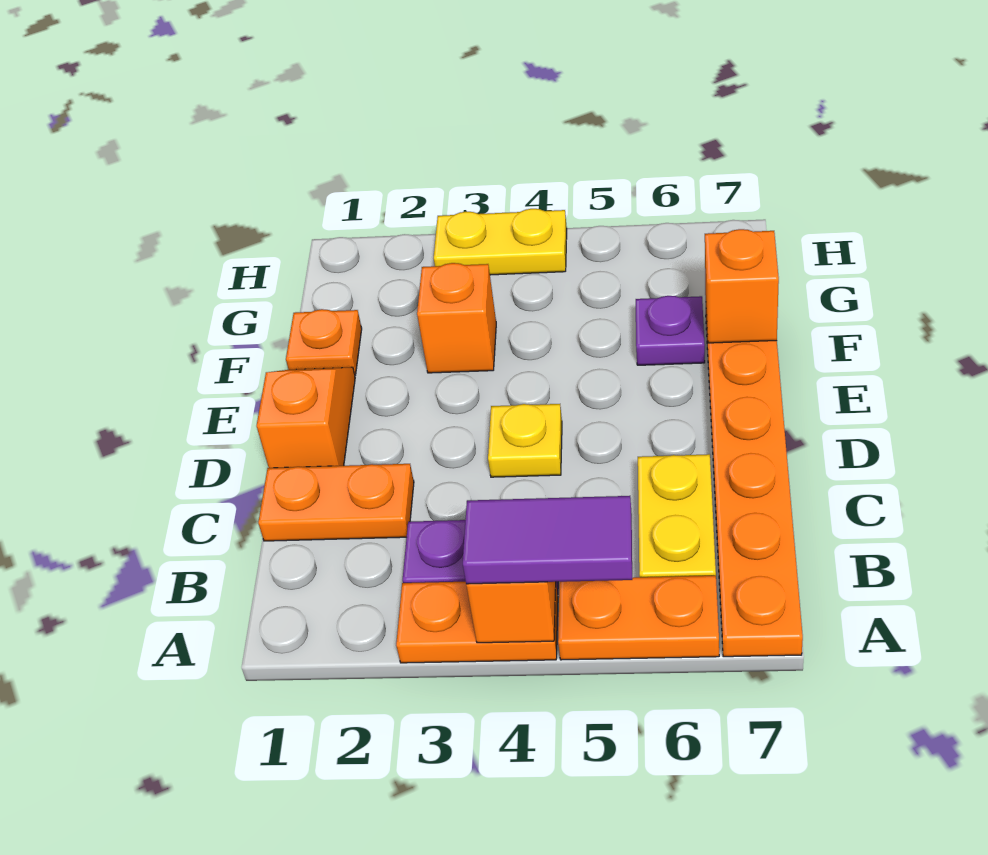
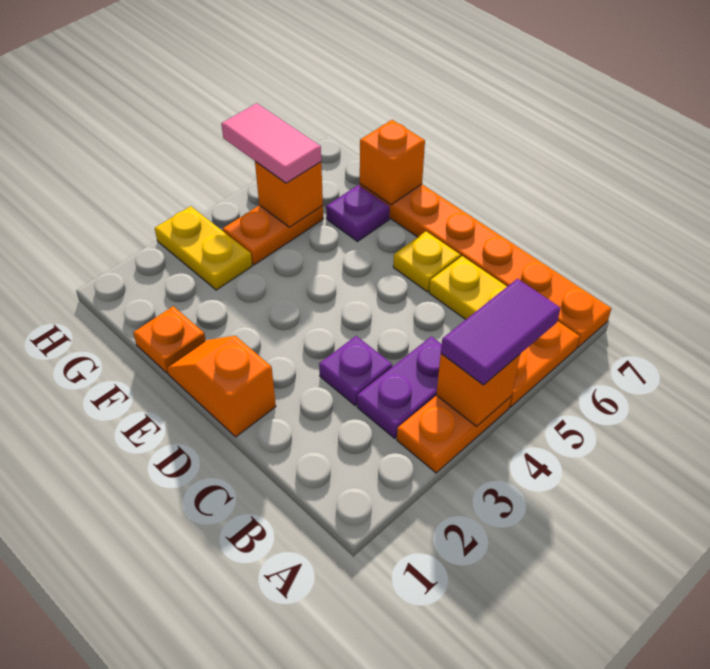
orange plate C1:C2 level 1 -> orange plate G4:G5 level 1
none -> purple plate C3 level 1
yellow plate D4 level 1 -> yellow plate D6 level 1
orange brick F3 level 1 -> orange brick G5 level 2
none -> pink tile G5:H5 level 3
yellow plate H3:H4 level 1 -> yellow plate G3:H3 level 1

